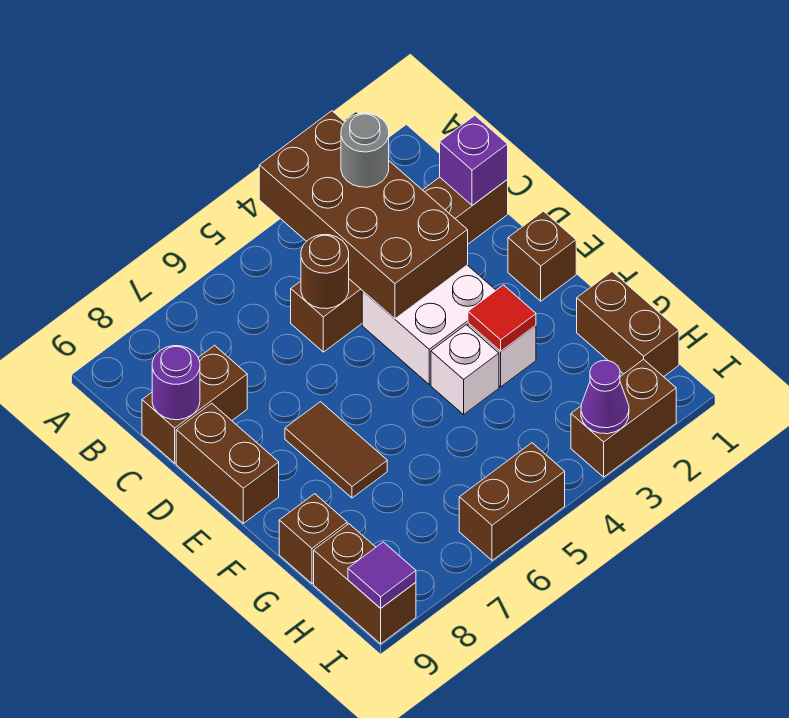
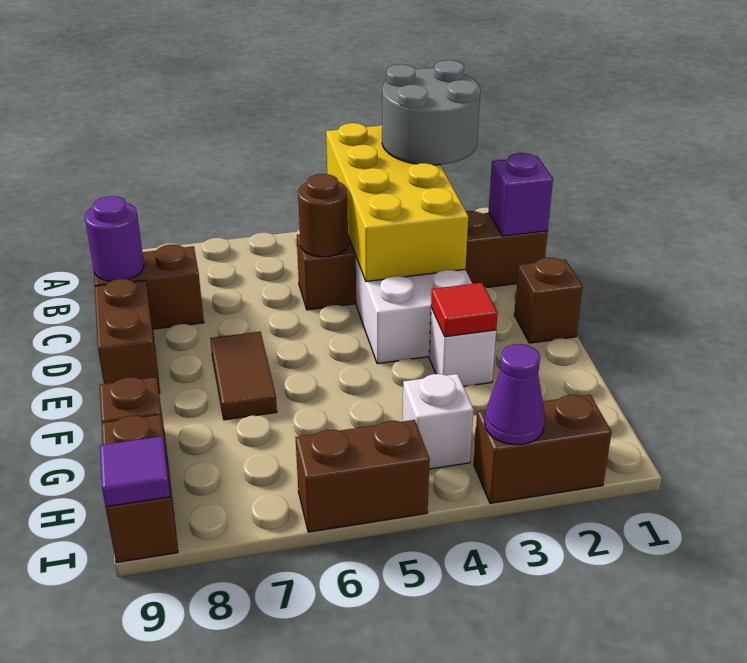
brown brick A3:D4 level 2 -> yellow brick A3:D4 level 2
grey round brick B3 level 3 -> grey round brick A2:B3 level 3
white brick F4 level 1 -> white brick H4 level 1
brown brick G1:H1 level 1 -> none

